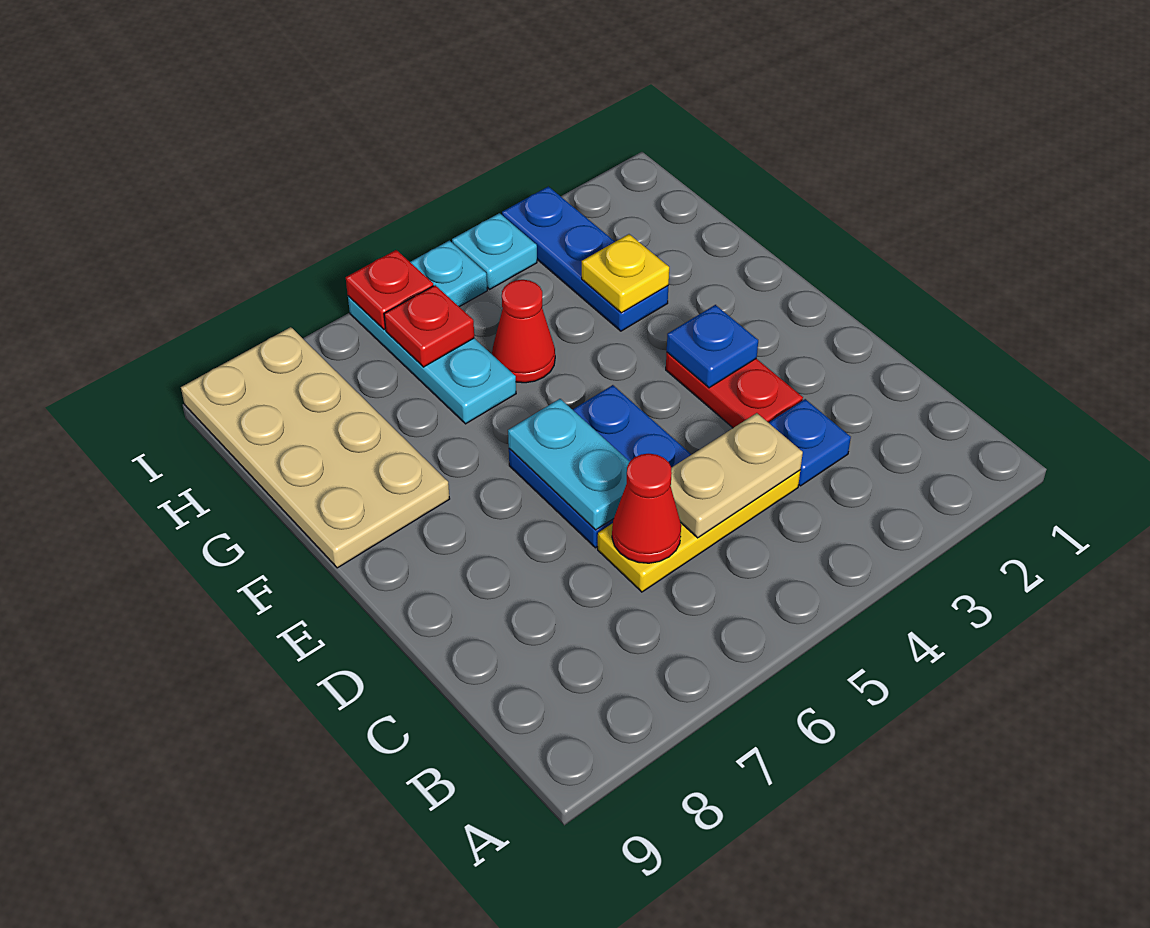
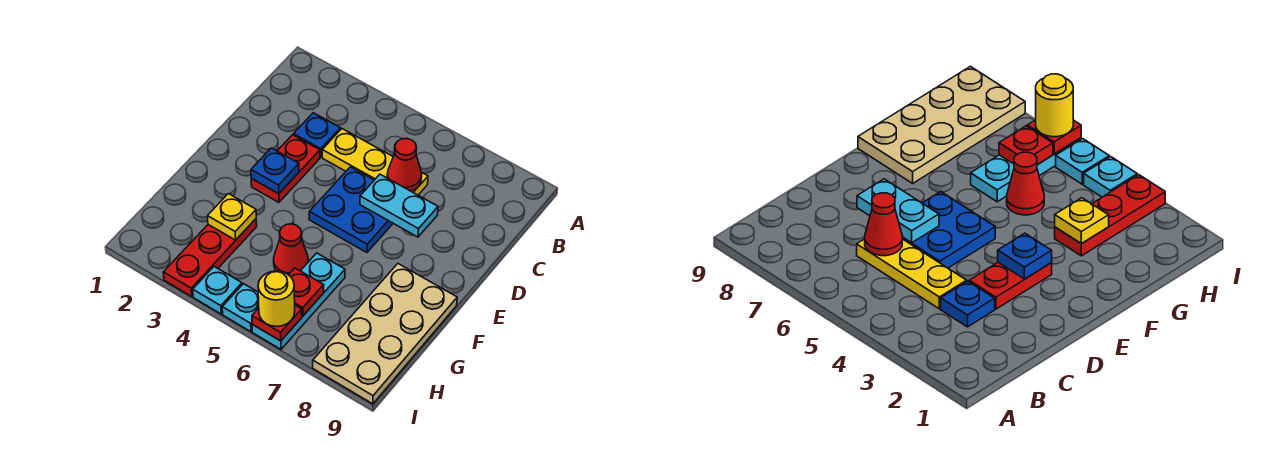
tan plate C4:C5 level 2 -> none
cyan plate D6:E6 level 2 -> cyan plate D6:D7 level 2
blue plate G3:I3 level 1 -> red plate G3:I3 level 1
none -> yellow round brick I6 level 3

